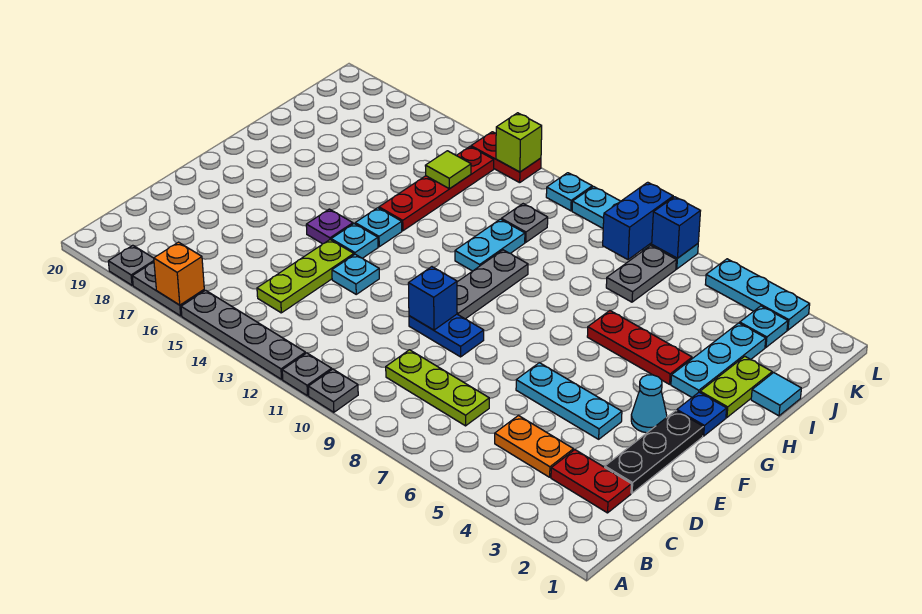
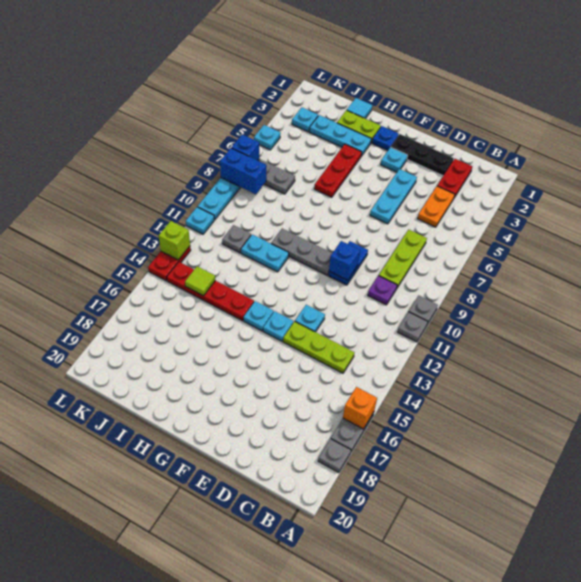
grey plate A12:A15 level 1 -> none
cyan cone F3 level 1 -> cyan plate F3 level 1
purple plate F15 level 1 -> purple plate C10 level 1
cyan plate L3:L5 level 1 -> cyan plate L5 level 1

